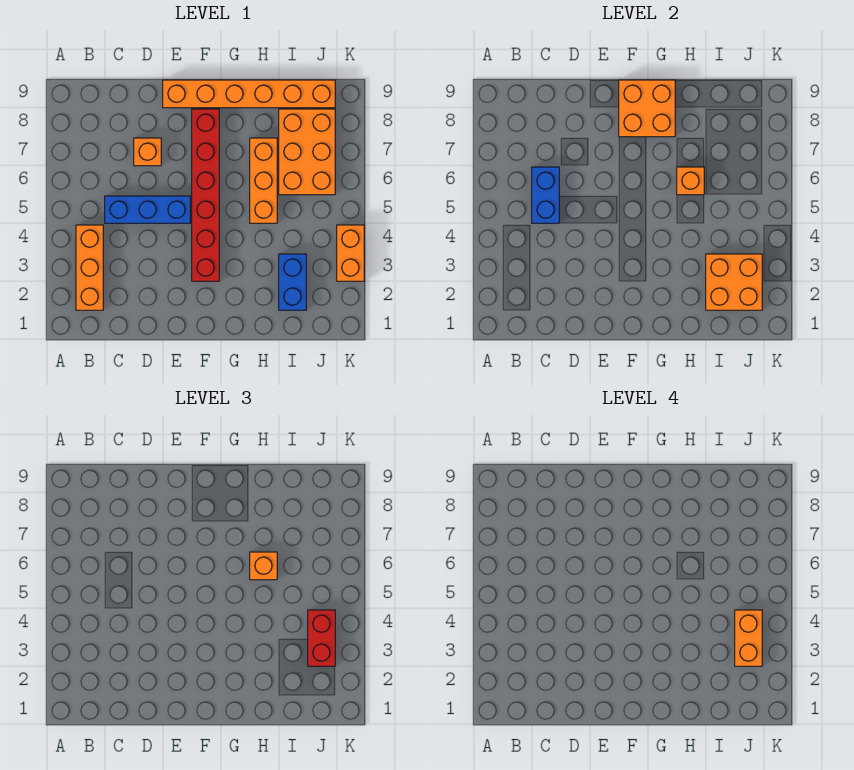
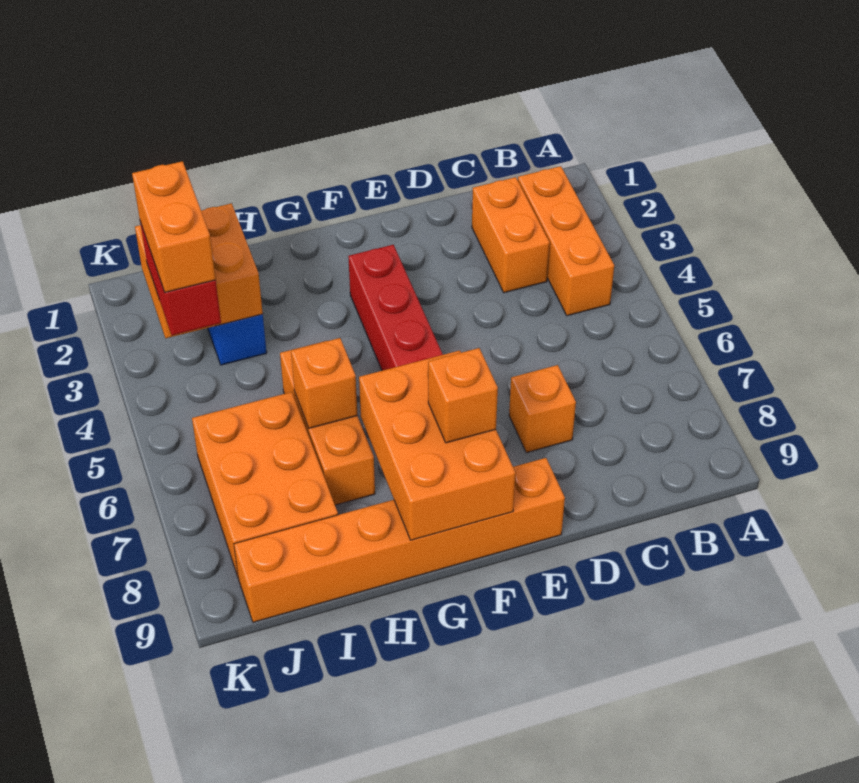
blue brick C5:E5 level 1 -> none
blue brick C5:C6 level 2 -> none
orange brick F8:G9 level 2 -> orange brick F7:G9 level 2
orange brick H6 level 3 -> orange brick F8 level 3
orange brick K3:K4 level 1 -> orange brick C2:C3 level 1

